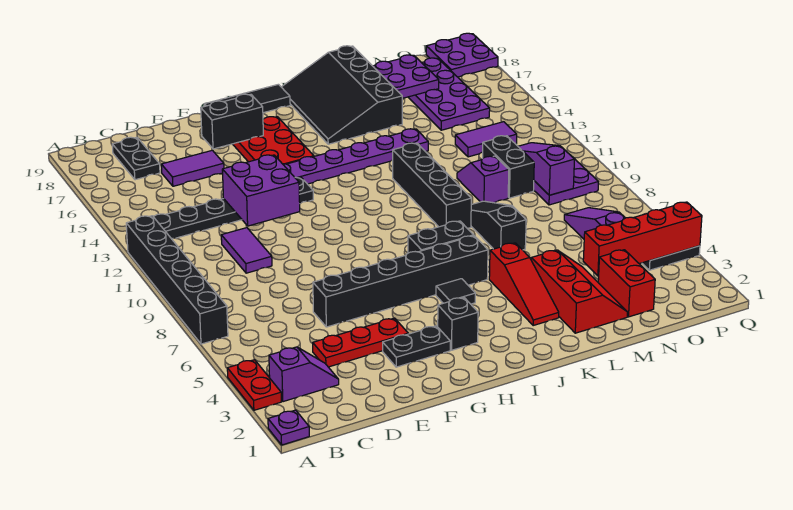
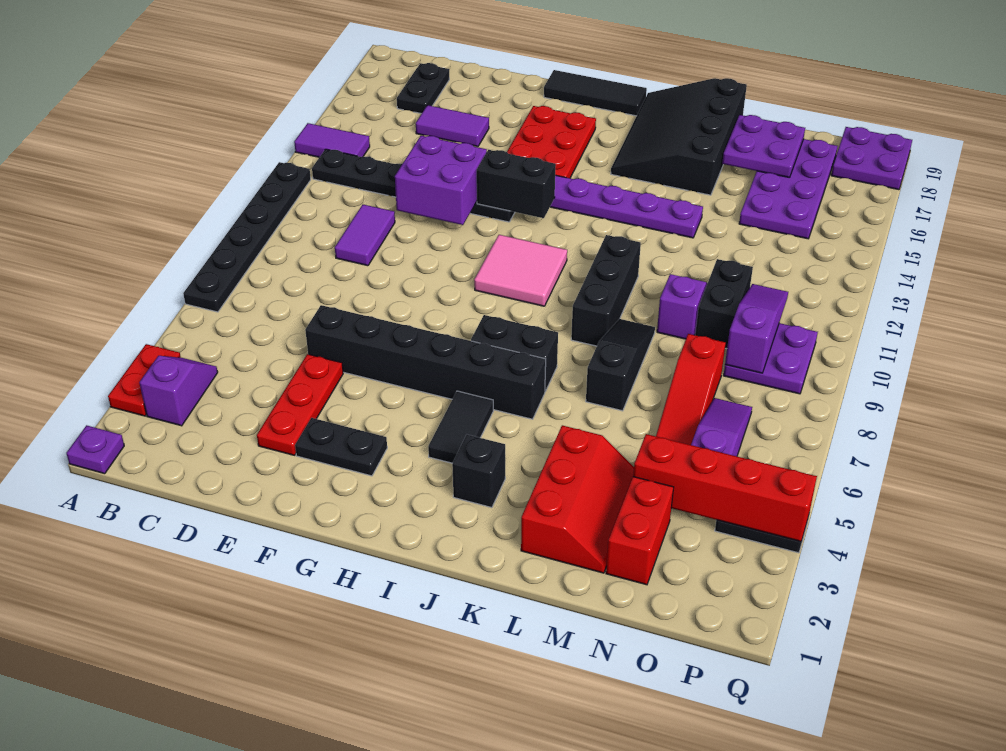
black brick A7:A12 level 1 -> black plate A7:A12 level 1
purple slope B3:C3 level 1 top B -> purple slope B3:B4 level 1 top 3
red plate D4:F4 level 1 -> red plate E3:E5 level 1
black brick F17:G17 level 2 -> black brick G13:H13 level 2
black brick H3 level 1 -> black brick J3 level 1
none -> pink tile H10:I11 level 1
black tile I5 level 1 -> black tile I4:I5 level 1
red slope K3:K5 level 1 top 5 -> red slope N6:N8 level 1 top 8
black brick K9:K12 level 1 -> black brick K9:K11 level 1
purple tile N13:O13 level 1 -> purple tile A14:B14 level 1

